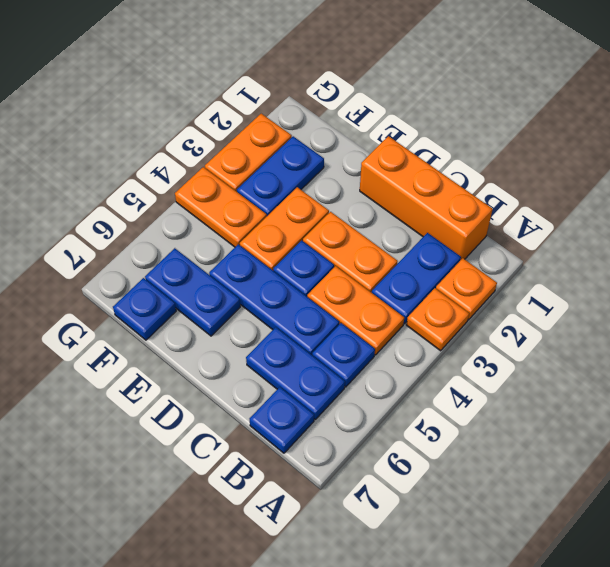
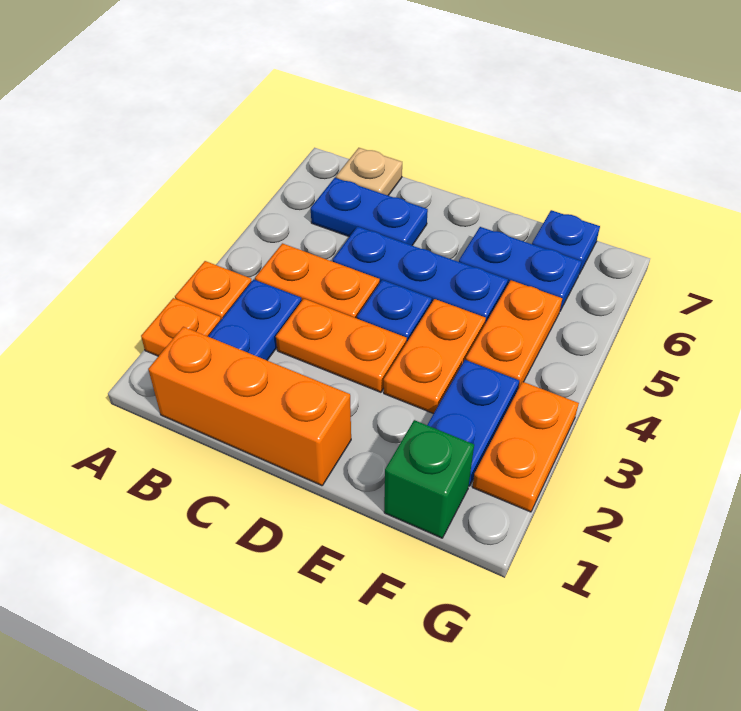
blue plate B5 level 1 -> none
blue plate B7 level 1 -> tan plate B7 level 1
none -> green brick F1 level 1
orange plate F4:G4 level 1 -> orange plate F4:F5 level 1

